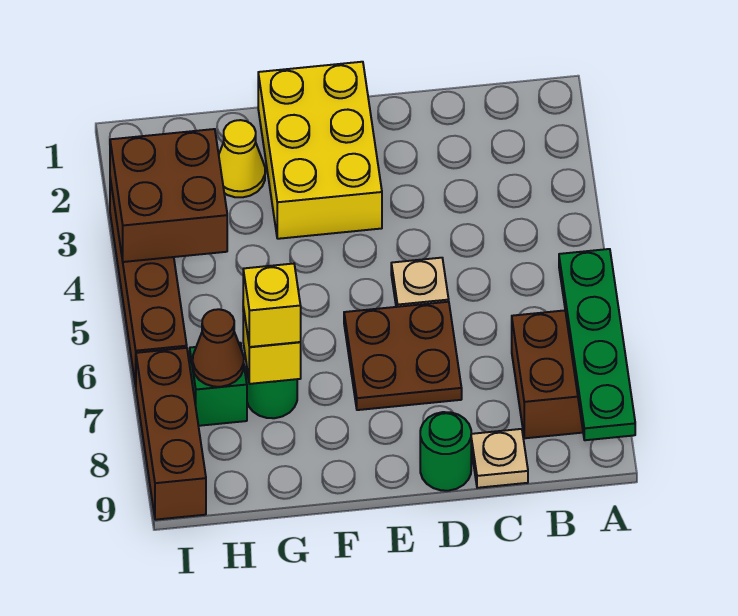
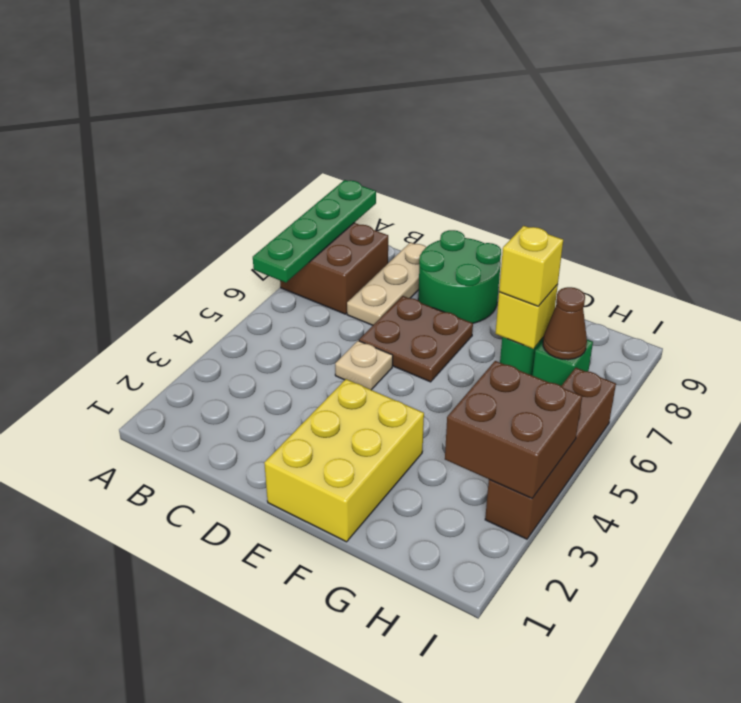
tan plate C9 level 1 -> tan plate C7:C9 level 1
green round brick D9 level 1 -> green round brick D8:E9 level 1
yellow cone G2 level 1 -> none
brown brick I7:I9 level 1 -> none

